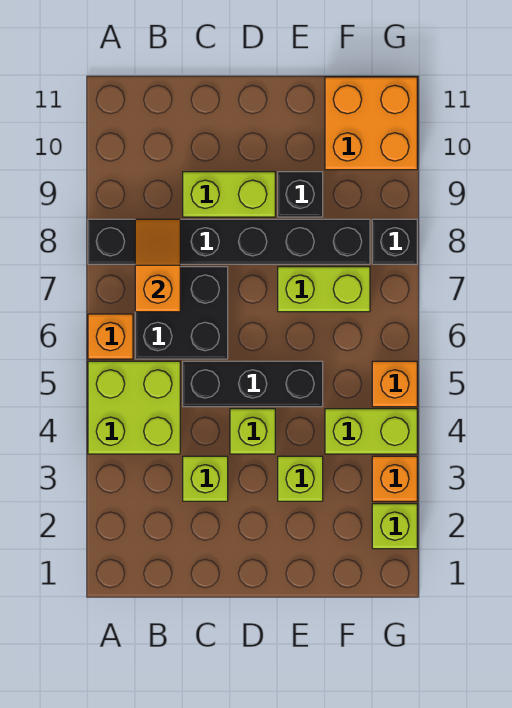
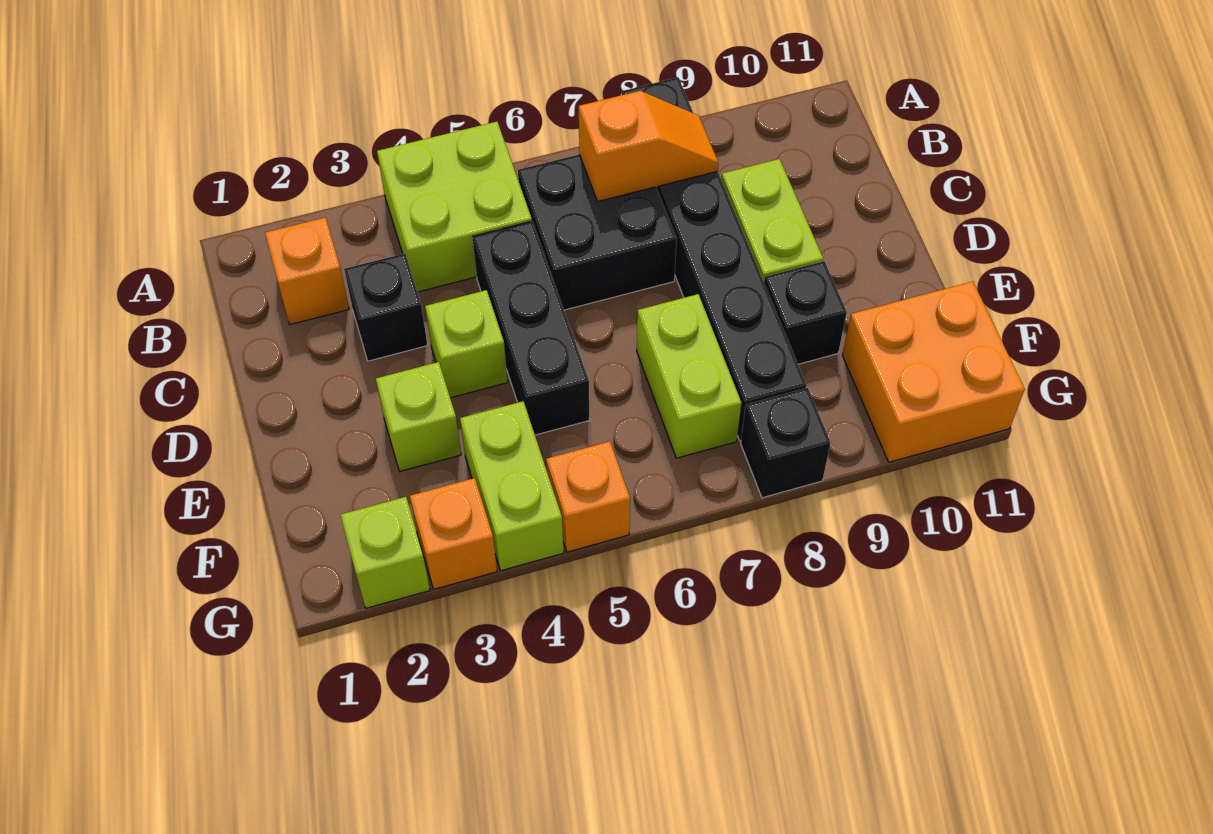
orange brick A6 level 1 -> orange brick B2 level 1
lime brick C3 level 1 -> black brick C3 level 1

